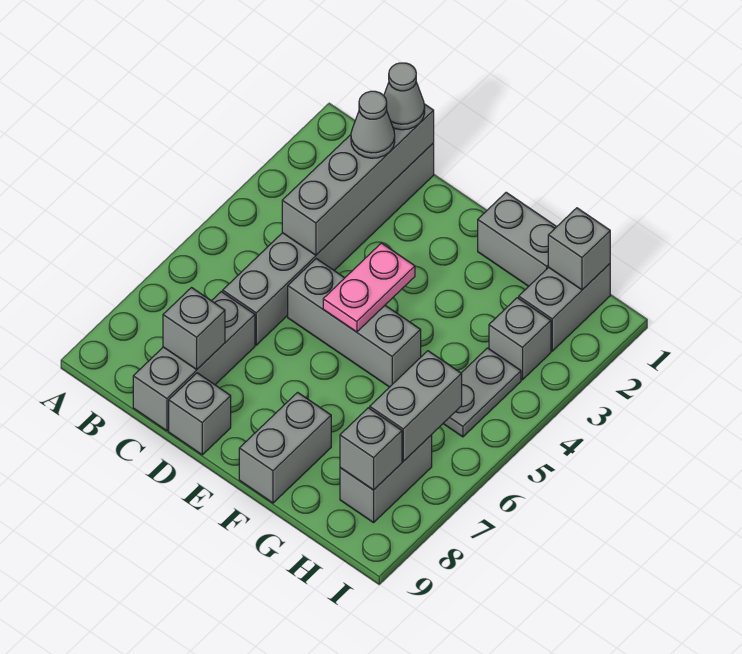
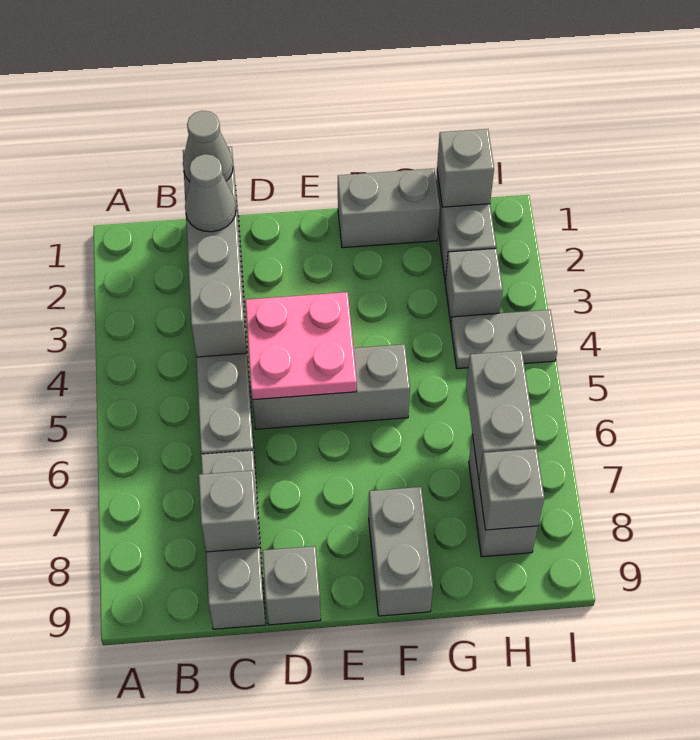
pink plate E4:E5 level 2 -> pink plate D4:E5 level 2
grey plate H4:H5 level 1 -> grey plate H4:I4 level 1

